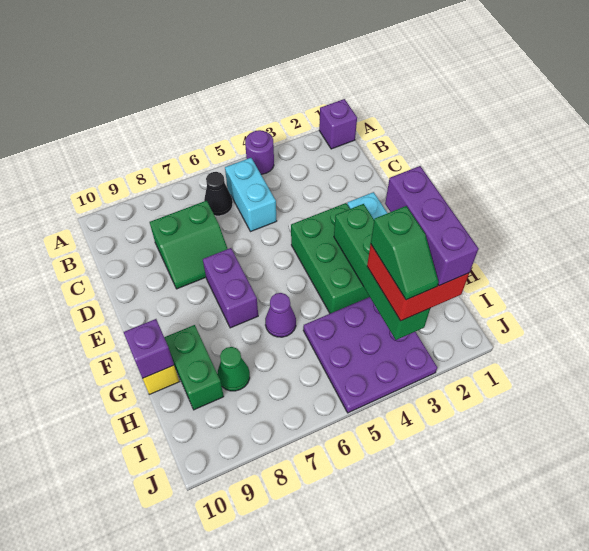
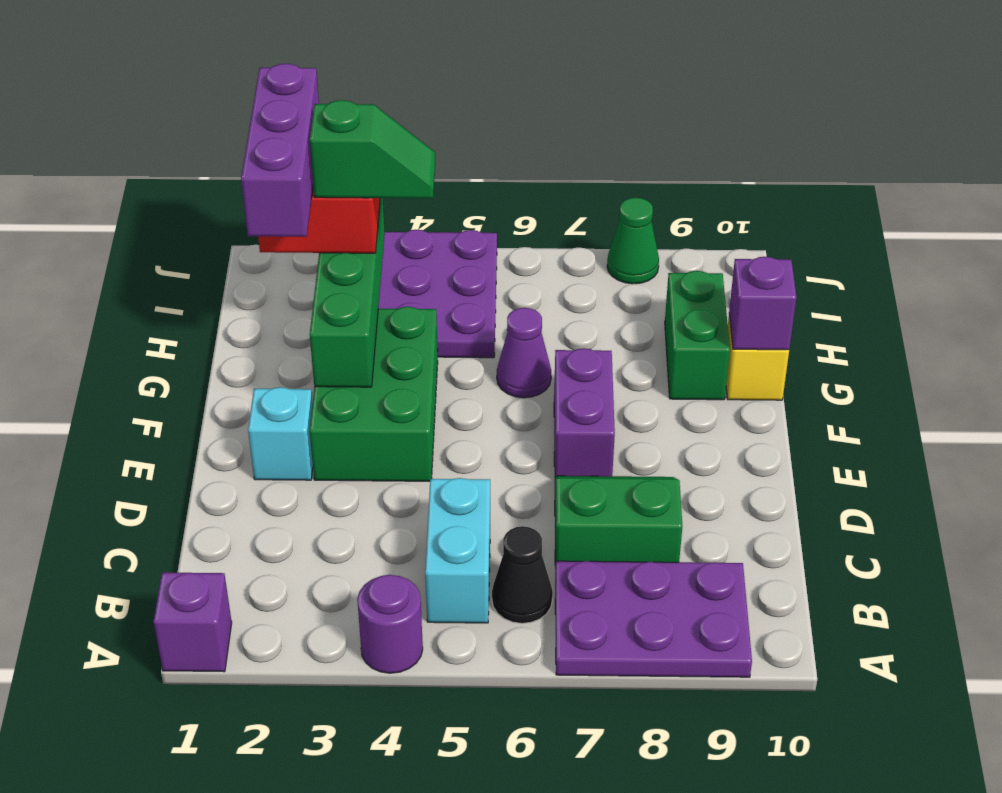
none -> purple plate A7:B9 level 1
green slope H3:I3 level 4 top H -> green slope H3:H4 level 4 top 3
green cone H8 level 1 -> green cone J8 level 1

